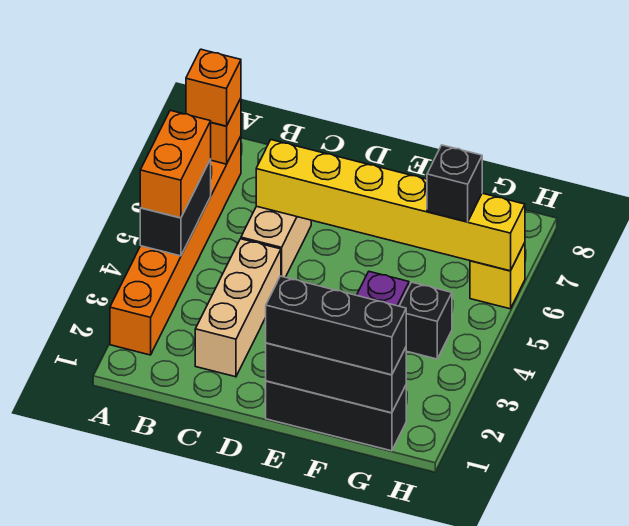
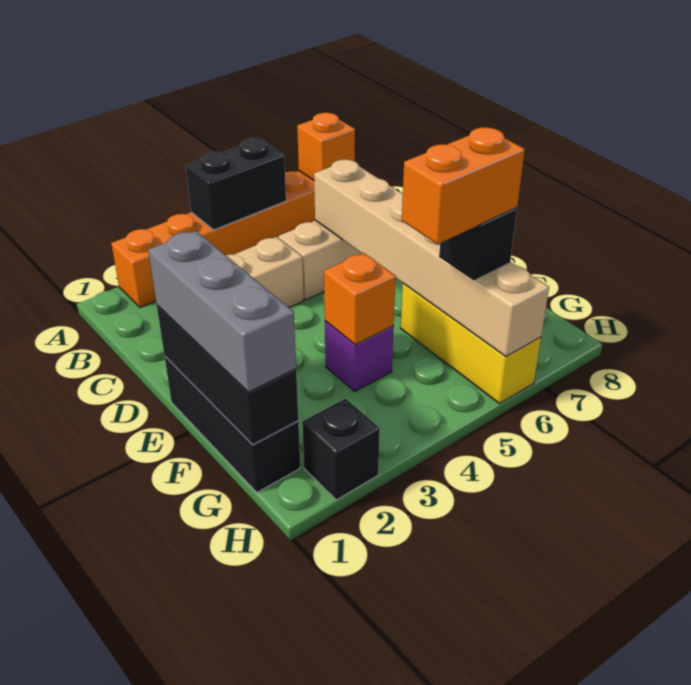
orange brick A4:A5 level 3 -> orange brick G5:G6 level 4
orange brick A7 level 3 -> orange brick F4 level 2
yellow brick C6:H6 level 2 -> tan brick C6:H6 level 2
black brick E1:G1 level 3 -> grey brick E1:G1 level 3
black brick G4 level 1 -> black brick H2 level 1
yellow brick H6 level 1 -> yellow brick F6:H6 level 1

